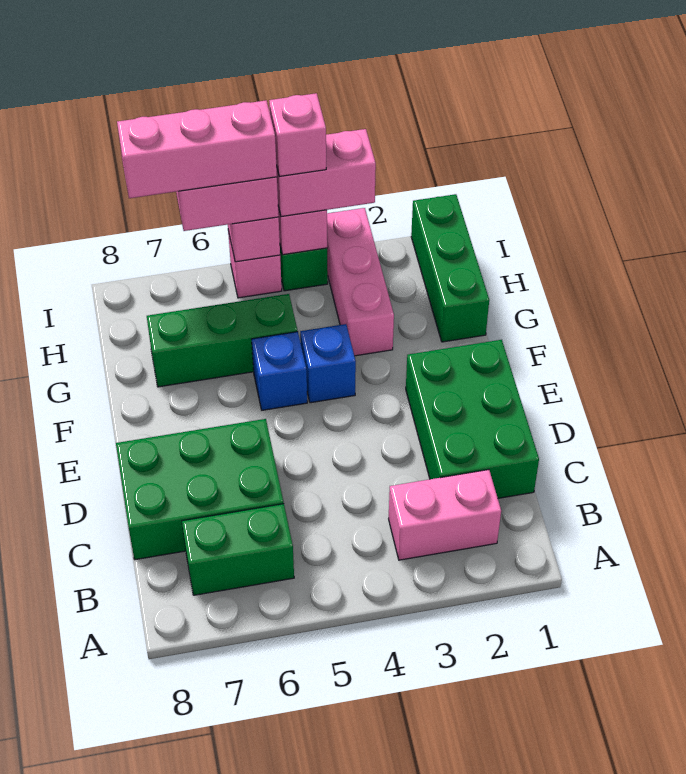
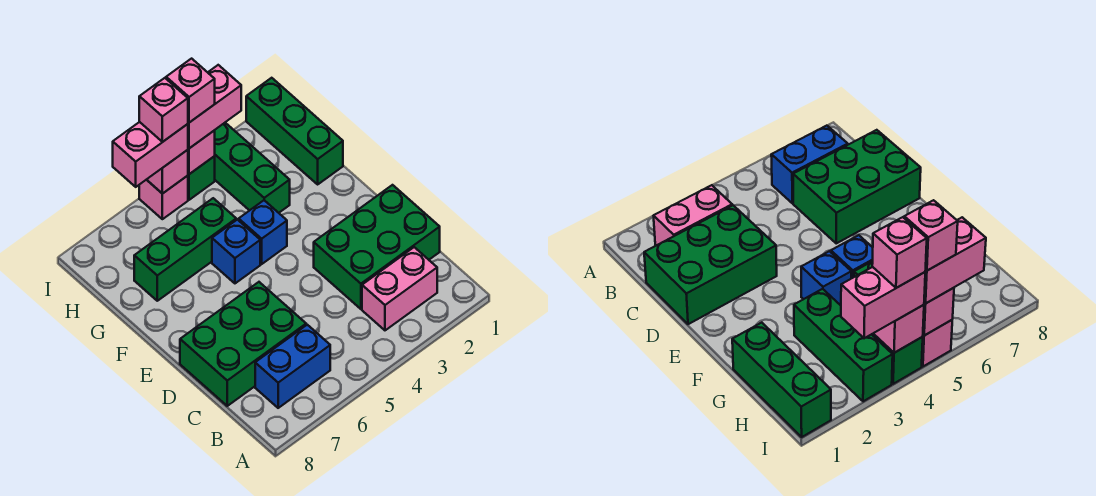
green brick B6:B7 level 1 -> blue brick B6:B7 level 1
green brick C1:E2 level 1 -> green brick C1:D3 level 1
pink brick G3:I3 level 1 -> green brick G3:I3 level 1
pink brick I5:I7 level 4 -> pink brick I5 level 4

